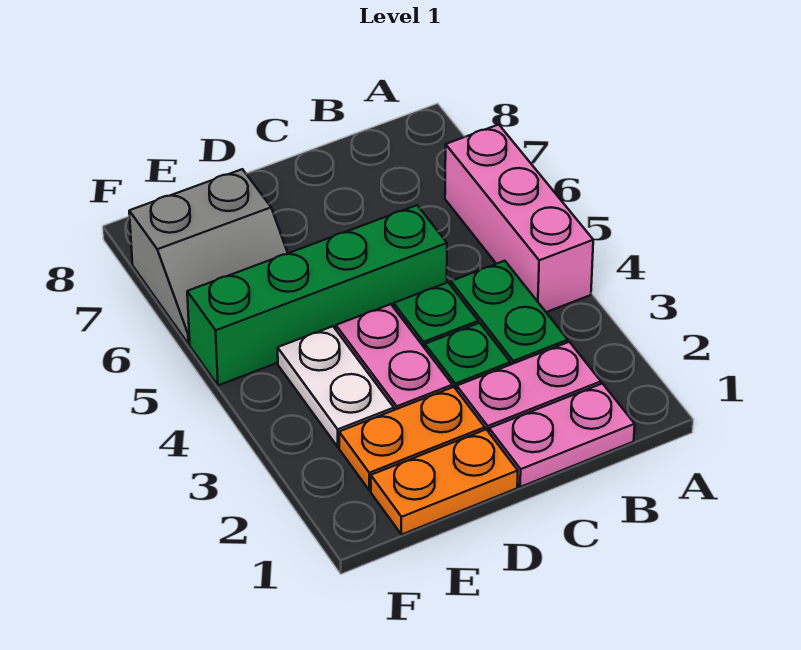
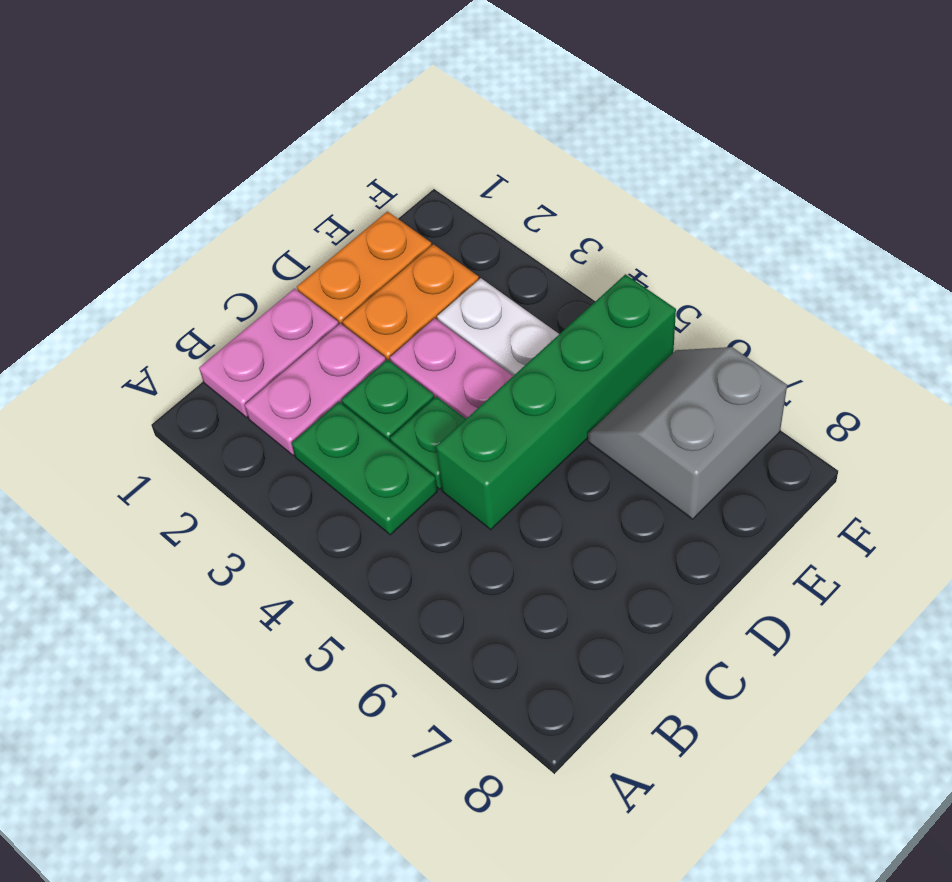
pink brick A4:A6 level 1 -> none

